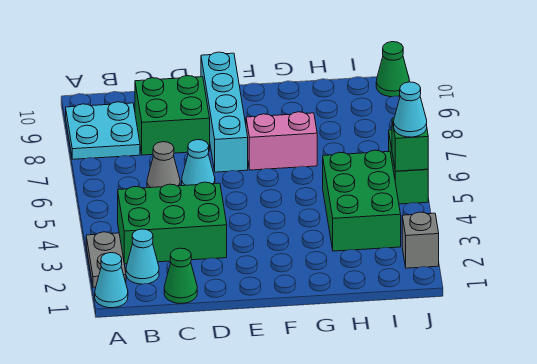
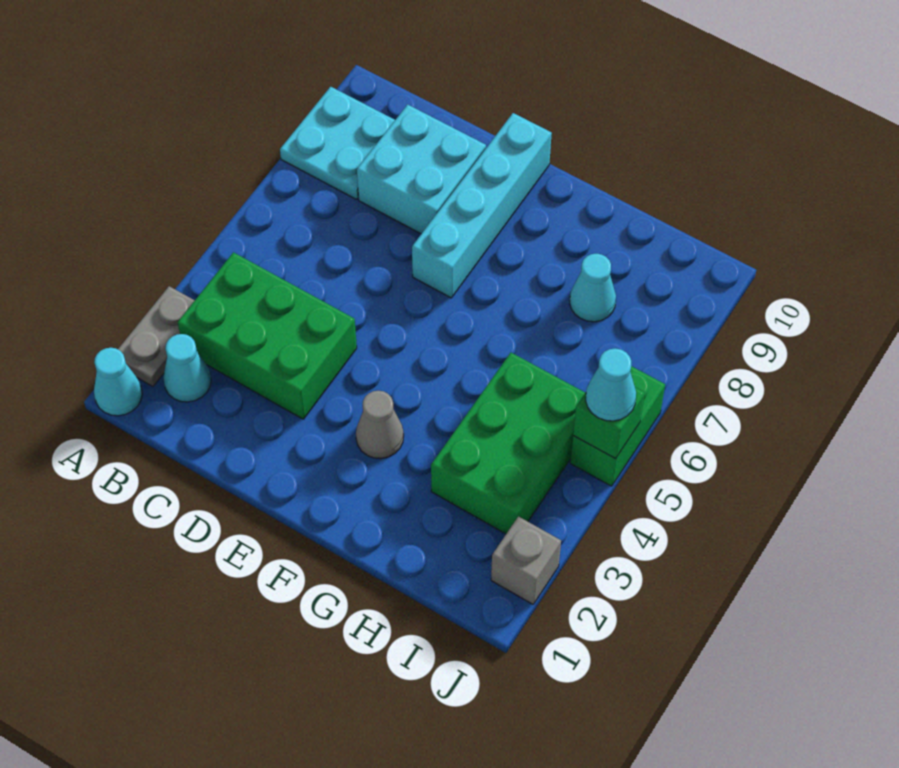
green cone C1 level 1 -> none
grey cone C6 level 1 -> grey cone F3 level 1
green brick C8:D9 level 1 -> cyan brick C8:D9 level 1
cyan cone D6 level 1 -> cyan cone H8 level 1
pink brick F7:G7 level 1 -> none
green cone J10 level 1 -> none

